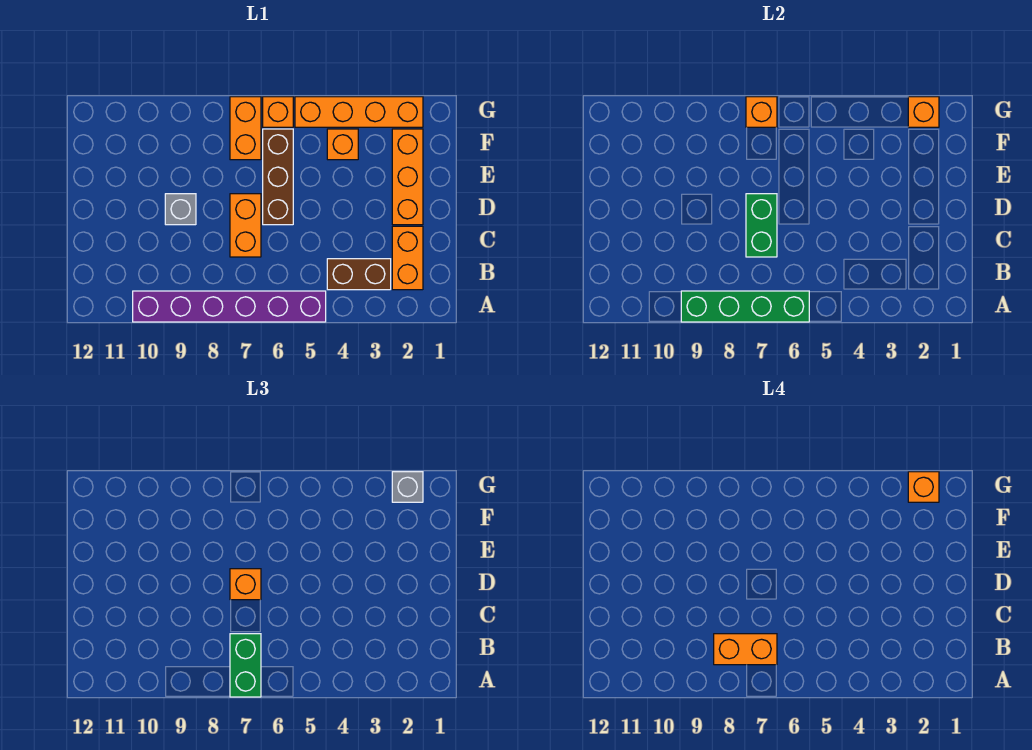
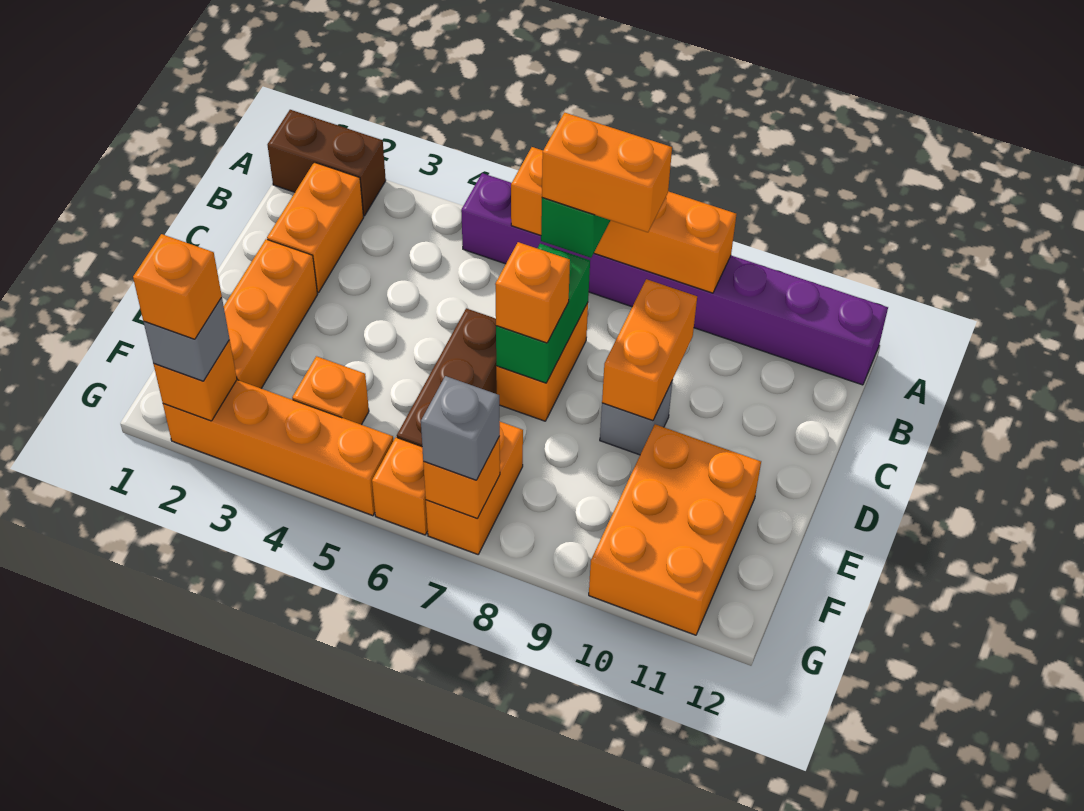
purple brick A5:A10 level 1 -> purple brick A5:A12 level 1
green brick A6:A9 level 2 -> orange brick A6:A9 level 2
brown brick B3:B4 level 1 -> brown brick A1:A2 level 1
none -> orange brick C9:D9 level 2
none -> orange brick E10:G11 level 1
none -> grey brick G7 level 3

